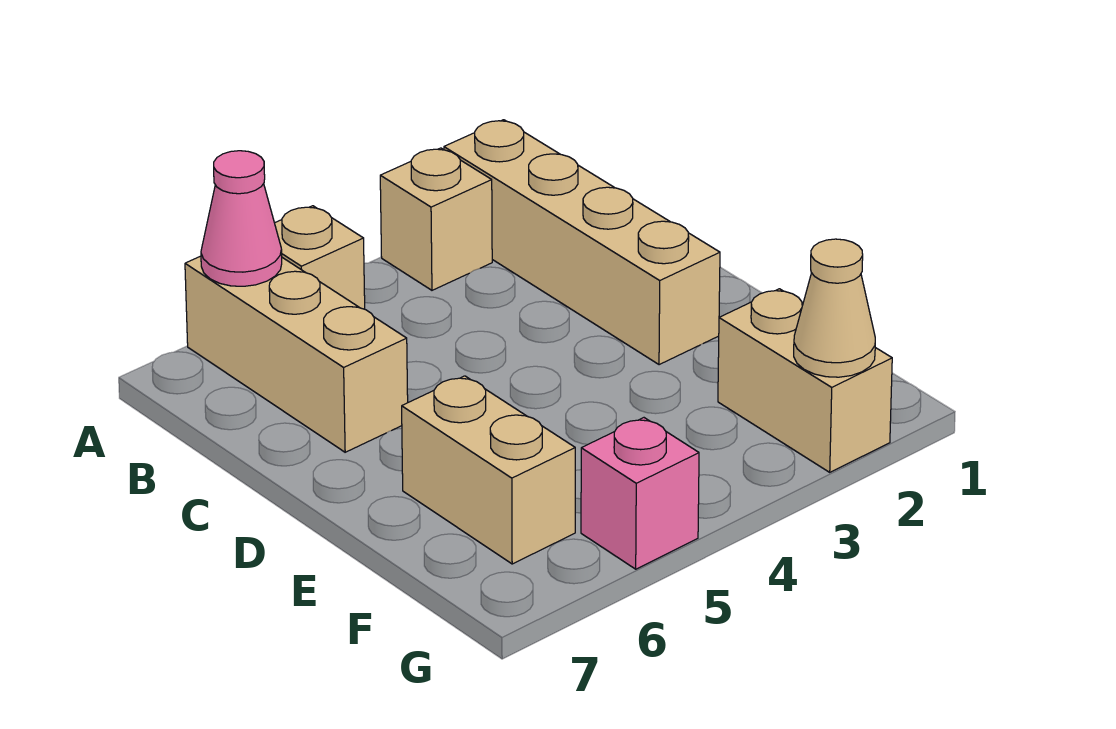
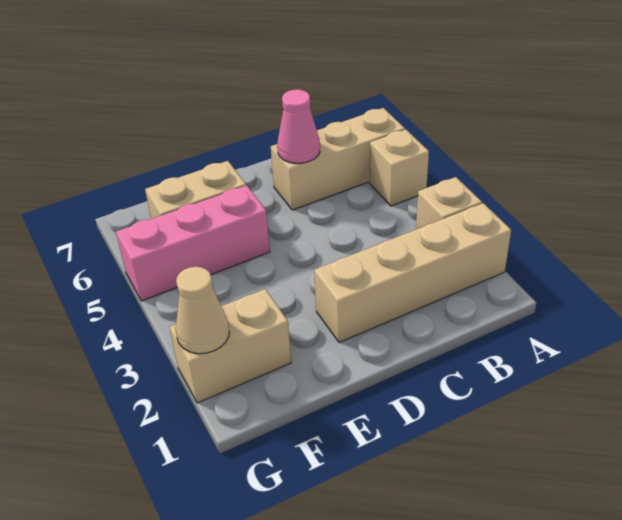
pink cone A6 level 2 -> pink cone C6 level 2
pink brick G5 level 1 -> pink brick E5:G5 level 1

